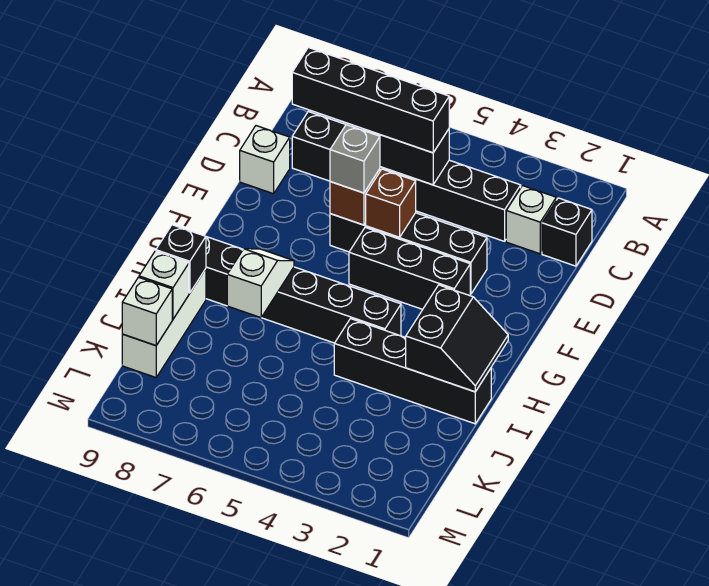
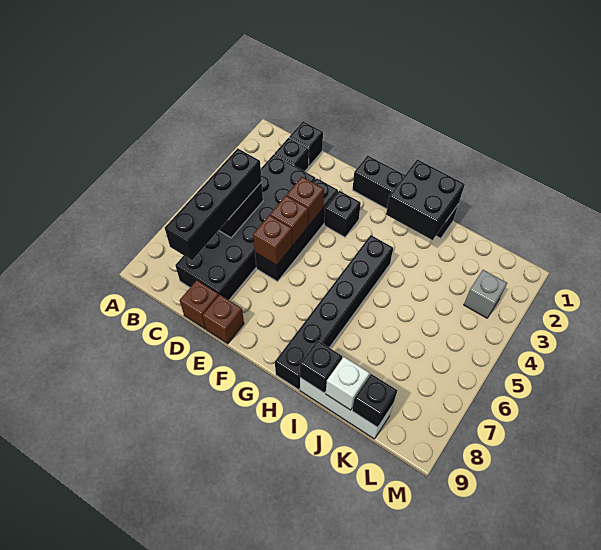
white brick C2 level 1 -> black brick C2 level 1
black brick C3:C8 level 1 -> black brick C3:D8 level 1
white brick D9 level 1 -> brown brick D9 level 1
none -> brown brick E4 level 2
grey brick E6 level 3 -> grey brick L3 level 1
none -> brown brick E9 level 1
black brick F3:F5 level 1 -> black brick F3 level 1
black slope H1:I2 level 2 top 2 -> black brick H1:I2 level 2
white slope H7:I7 level 2 top I -> none
black brick I1:I4 level 1 -> black brick F1:I1 level 1
white brick K9 level 2 -> black brick K9 level 2

